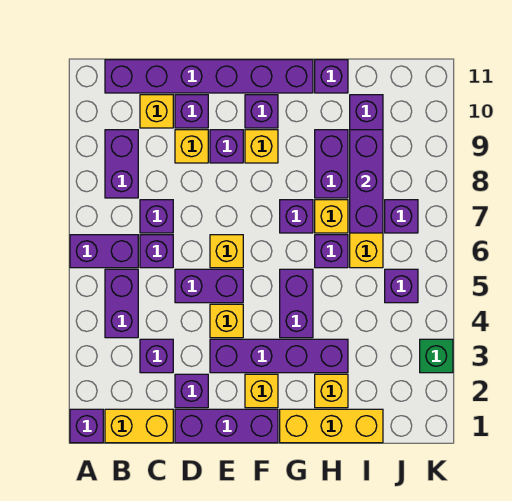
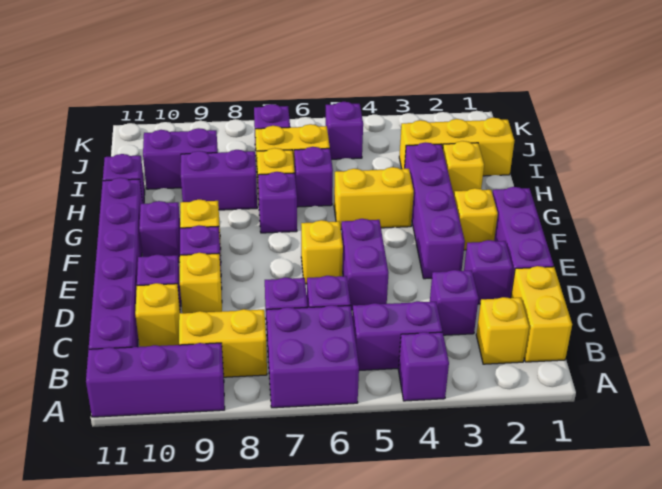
purple brick A1 level 1 -> purple brick A4 level 1
purple brick A6:B6 level 1 -> purple brick A6:B7 level 1
purple brick B8:B9 level 1 -> yellow brick B8:B9 level 1
yellow brick E4 level 1 -> yellow brick B2 level 1
yellow brick G1:I1 level 1 -> yellow brick I1:I3 level 1
purple brick G4:G5 level 1 -> yellow brick G4:G5 level 1
purple brick I7:I9 level 2 -> purple brick A9:A11 level 1
green brick K3 level 1 -> none

